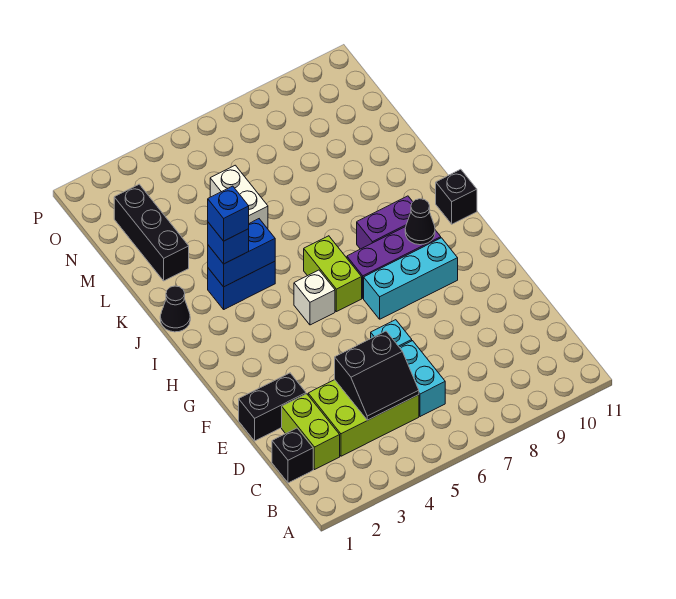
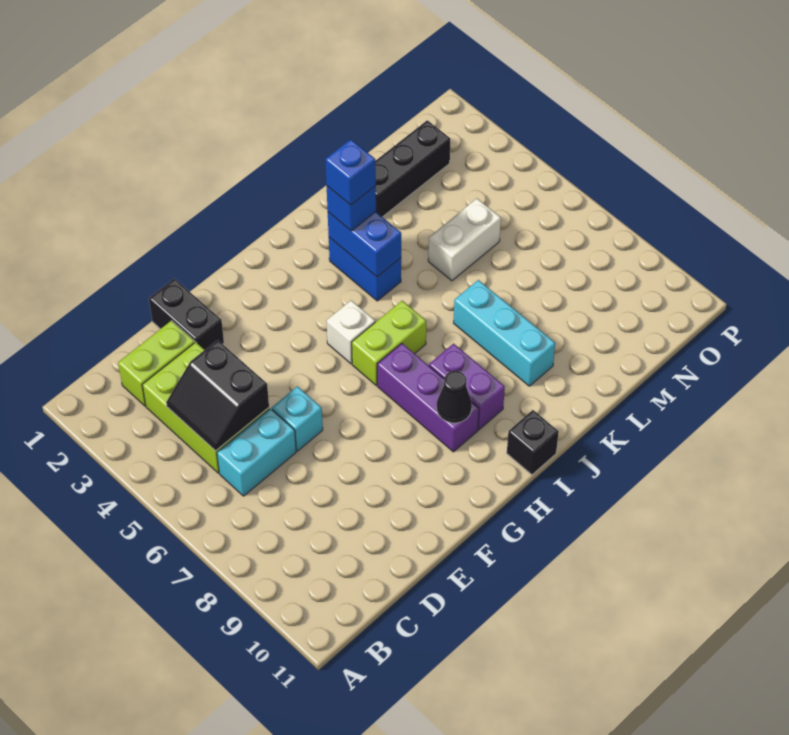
black brick C1 level 1 -> none
cyan brick G7:G9 level 1 -> cyan brick K7:K9 level 1
black cone J1 level 1 -> none

